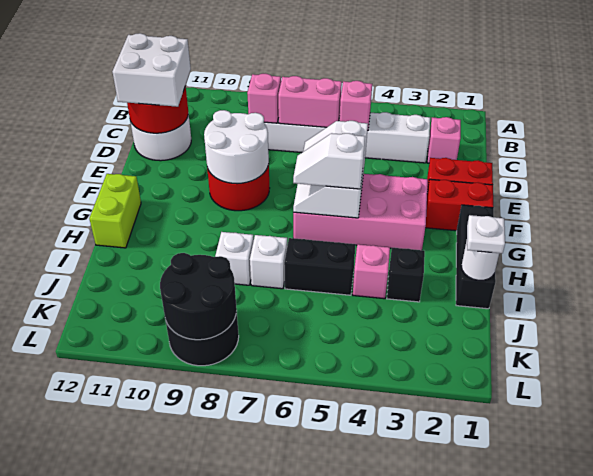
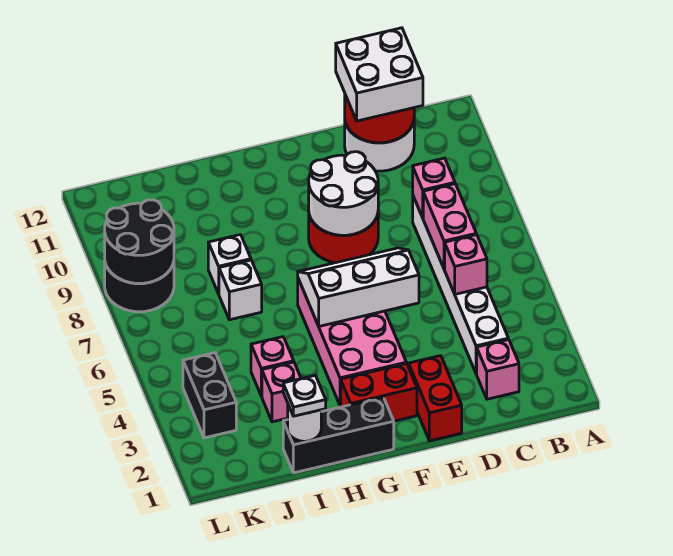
red brick F1:F2 level 1 -> red brick F2:G2 level 1
white slope G5:G6 level 3 top 5 -> none
lime brick G12:H12 level 1 -> none
black brick I3 level 1 -> pink brick I3 level 1
black brick I5:I6 level 1 -> black brick K3:K4 level 1

